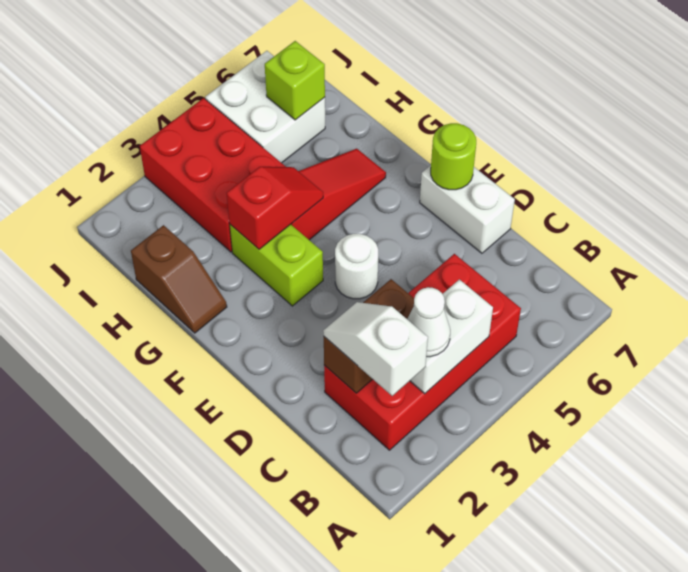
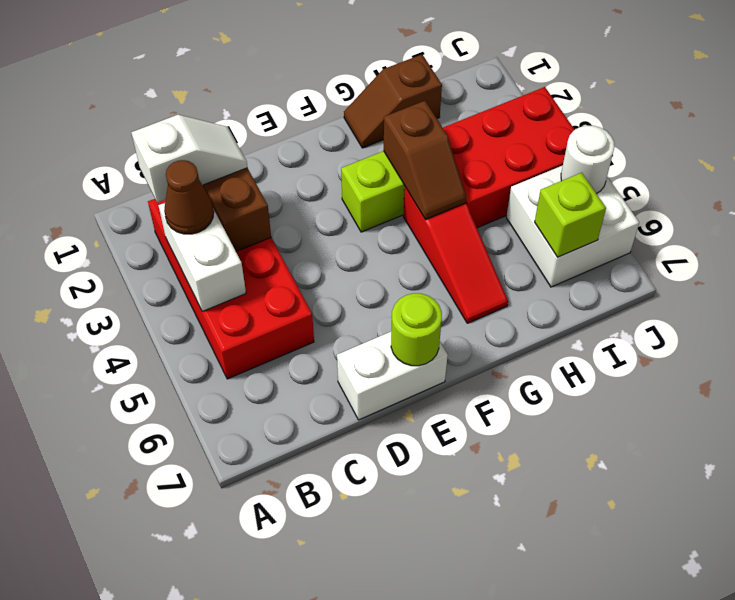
white cone B3 level 3 -> brown cone B3 level 3
white round brick E4 level 1 -> white round brick J5 level 2
red slope G3:G4 level 2 top 3 -> brown slope G3:G4 level 2 top 3

